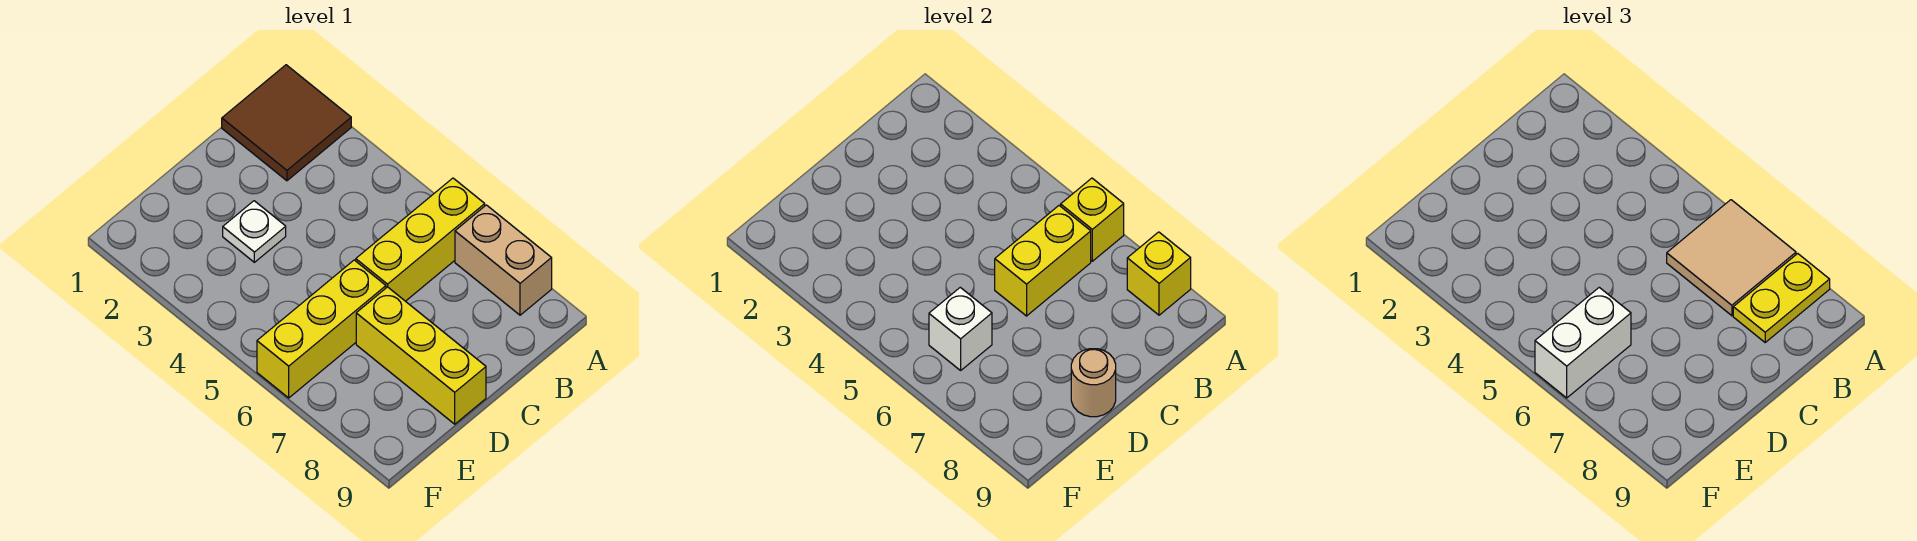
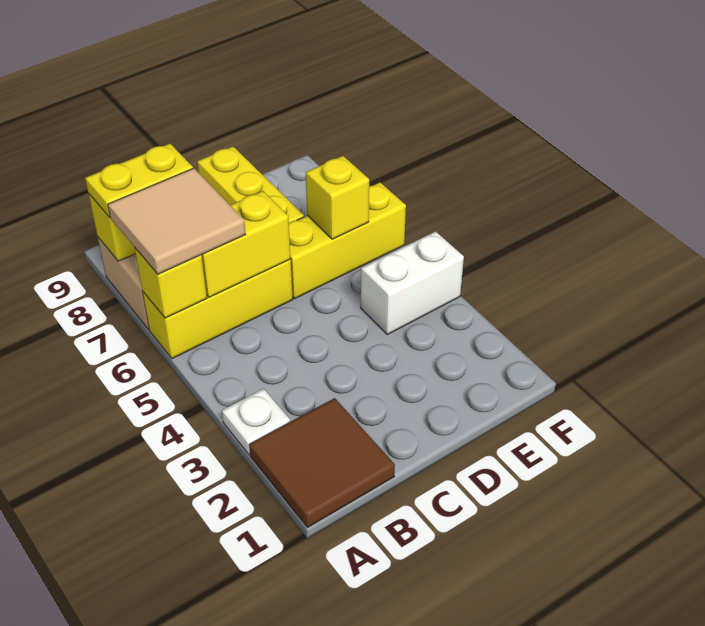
white plate D3 level 1 -> white plate A3 level 1
tan round brick D9 level 2 -> none
white brick E6 level 2 -> yellow brick E6 level 2
white brick E6:F6 level 3 -> white brick E4:F4 level 1

